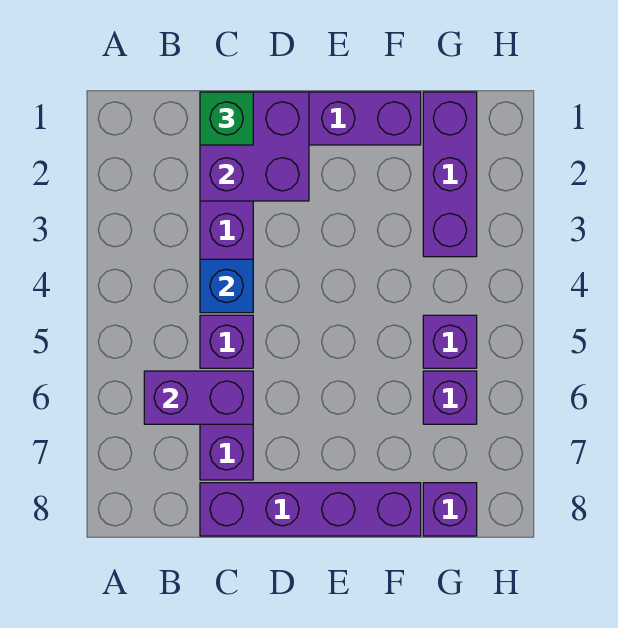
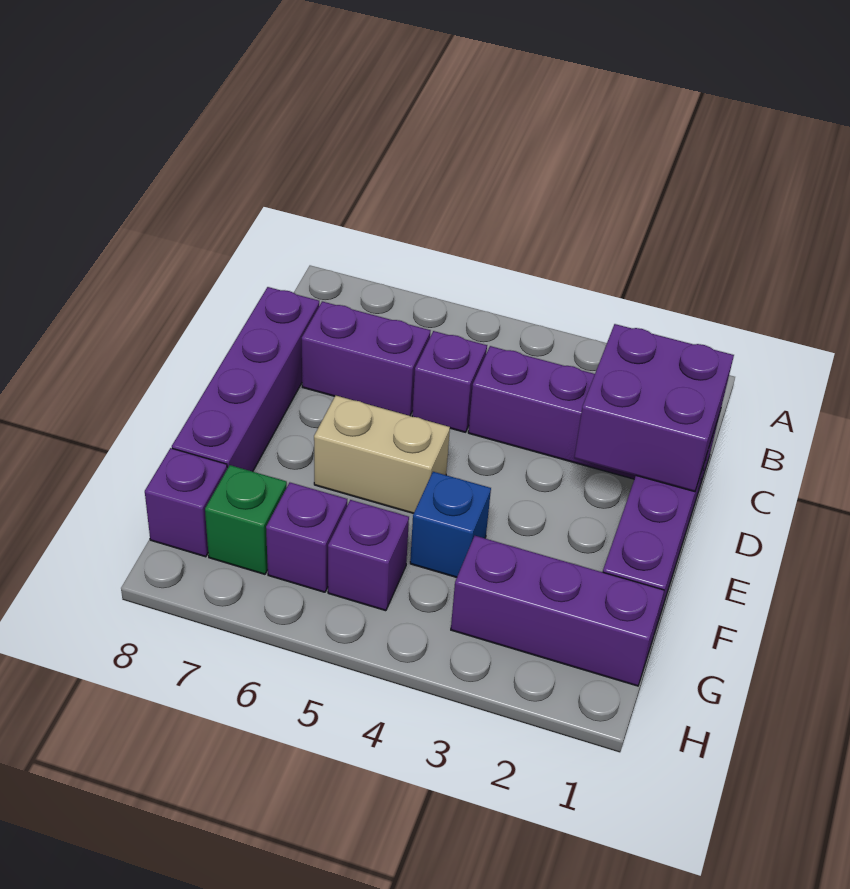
purple brick B6:C6 level 2 -> none
green brick C1 level 3 -> green brick G7 level 1
blue brick C4 level 2 -> blue brick F4 level 1
none -> tan brick E5:E6 level 1

